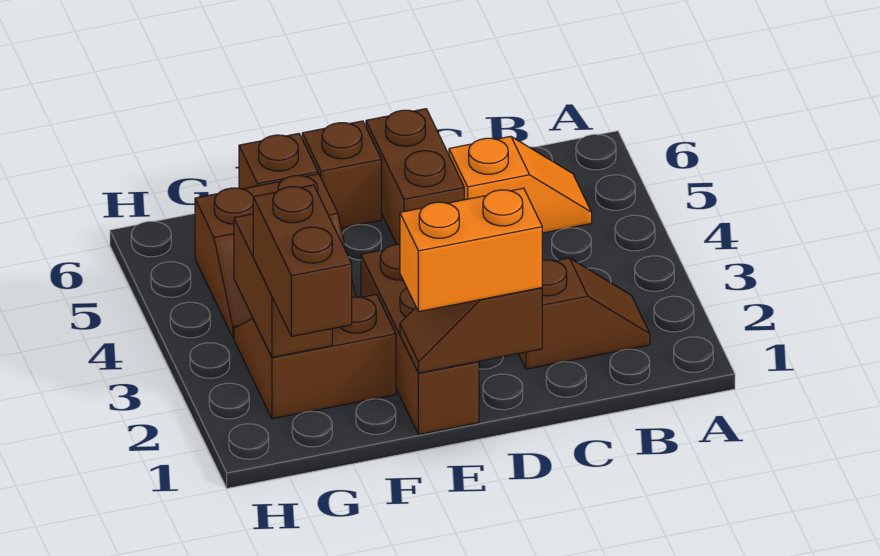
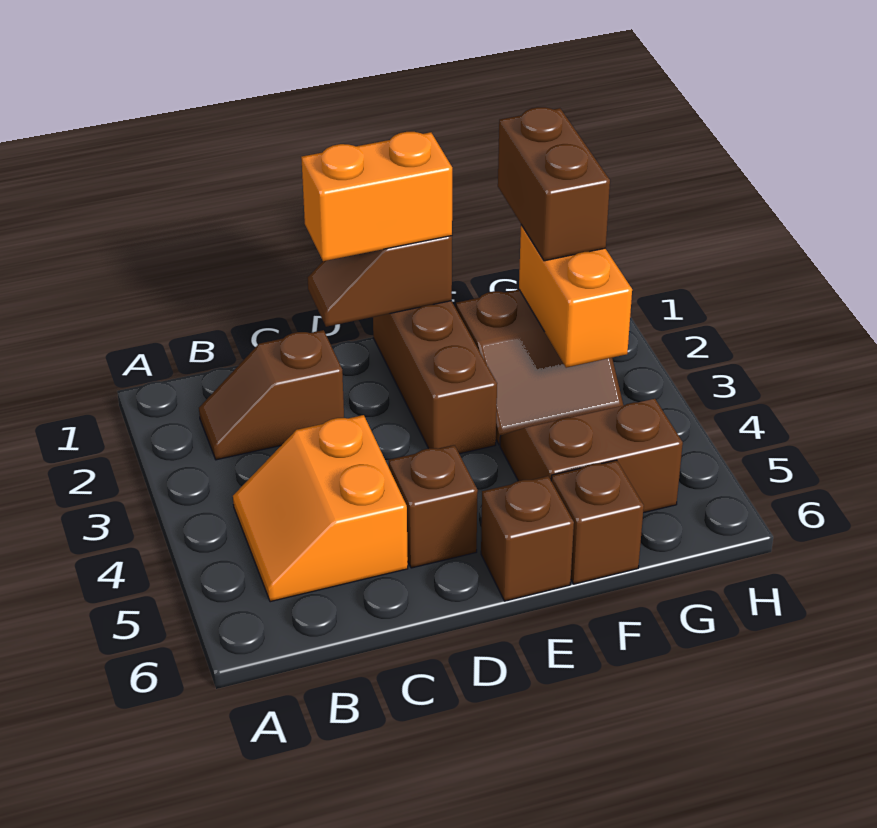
orange slope B5:C5 level 1 top C -> orange slope B4:C5 level 1 top C
brown slope D1:E1 level 2 top D -> brown slope D1:E1 level 2 top E
brown brick D5:D6 level 1 -> brown brick D5 level 1
brown brick G2:G3 level 2 -> orange brick G2:G3 level 2

